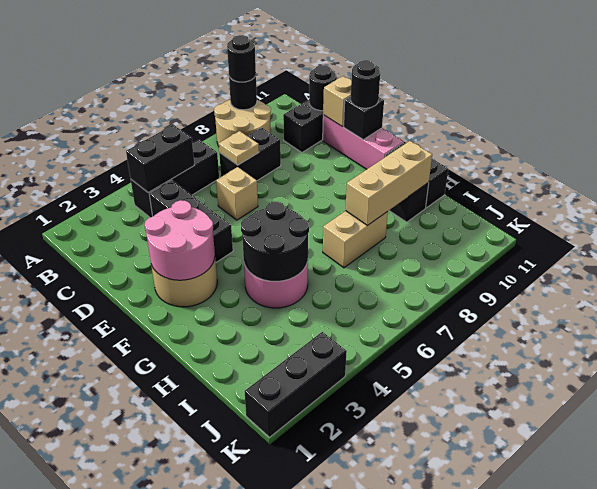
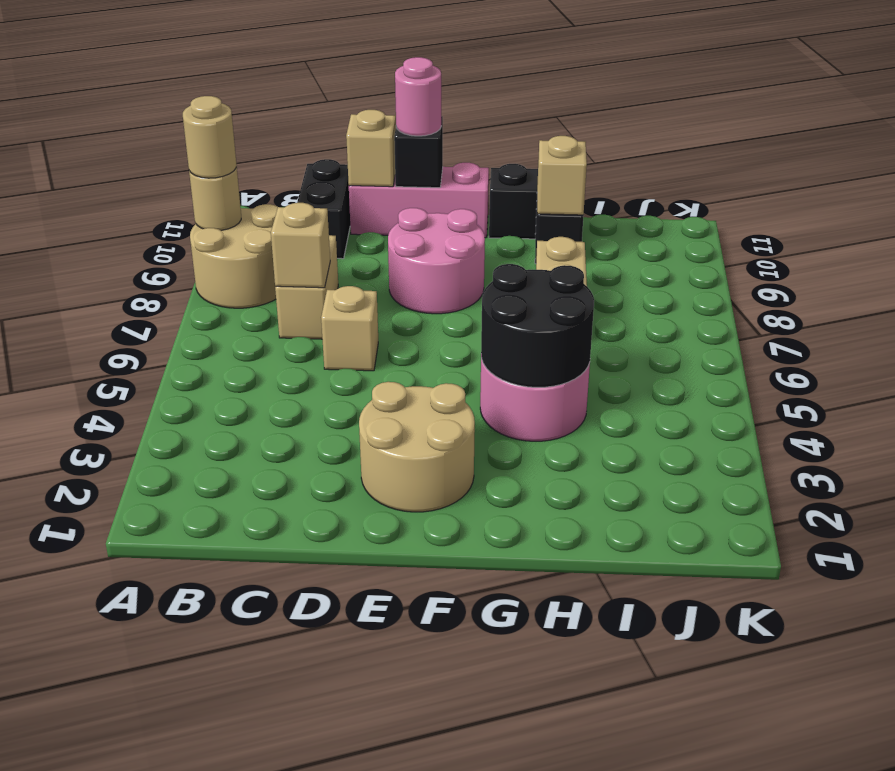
black round brick A9 level 2 -> tan round brick A9 level 2
black round brick A9 level 3 -> tan round brick A9 level 3
black brick B4:B6 level 1 -> none
black brick B4:B5 level 2 -> none
black brick C4:E4 level 1 -> none
black brick C7:C8 level 1 -> tan brick C7:C8 level 1
tan plate C7 level 2 -> tan brick C7 level 2
black round brick C11 level 2 -> none
pink round brick E2:F3 level 2 -> pink round brick E8:F9 level 1
black round brick E11 level 3 -> pink round brick E11 level 3
tan brick H8:H10 level 2 -> tan brick H10 level 2
black brick K1:K3 level 1 -> none

